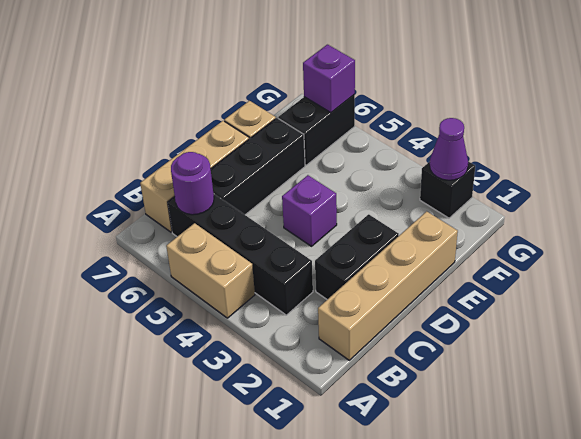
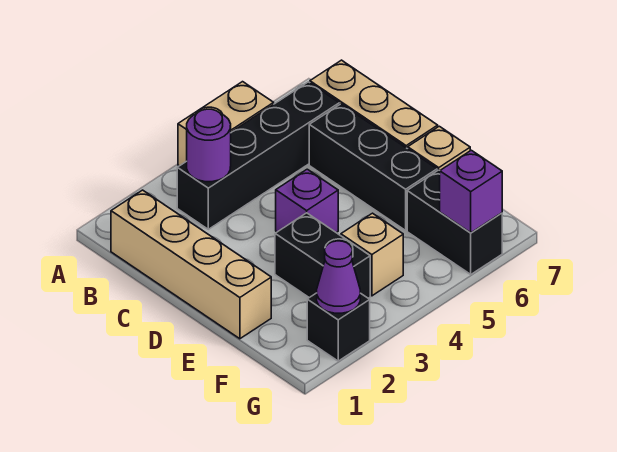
purple round brick B6 level 2 -> purple round brick B3 level 2
black brick C2:D2 level 1 -> black brick E3:F3 level 1
none -> tan brick F4 level 1

